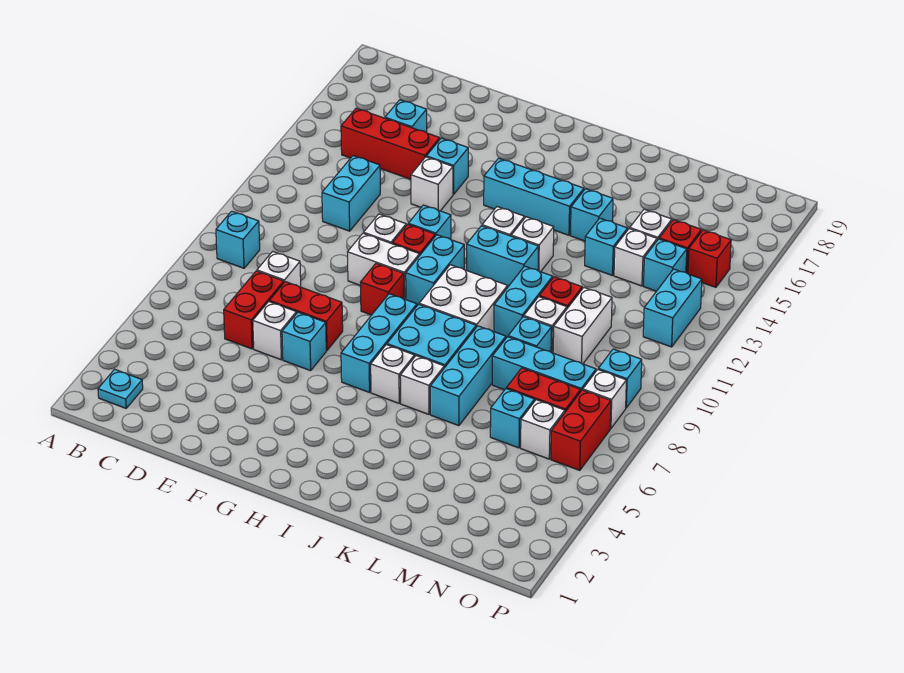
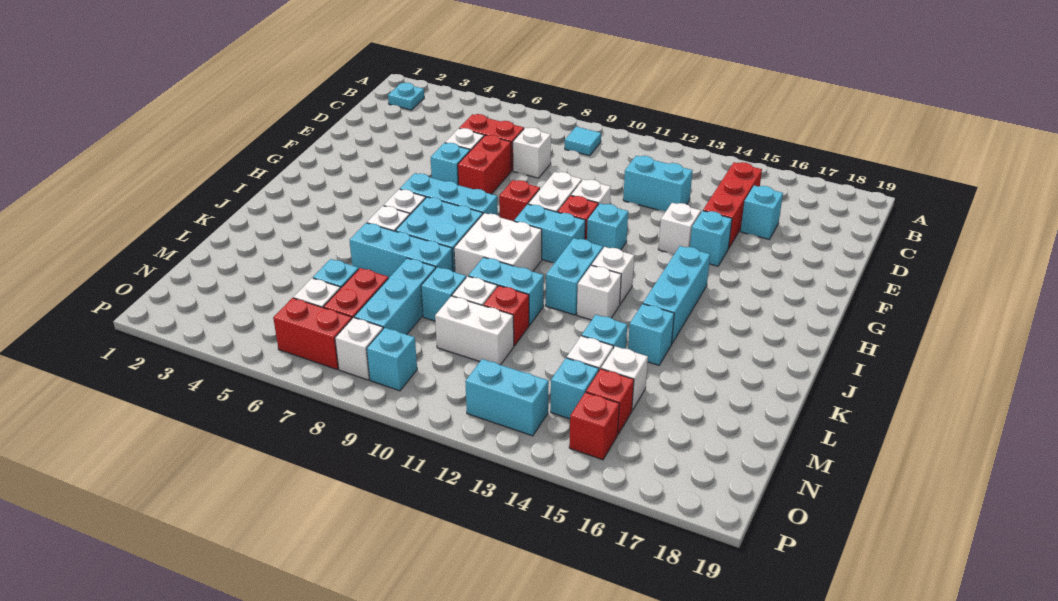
cyan brick B9 level 1 -> cyan tile B9 level 1

